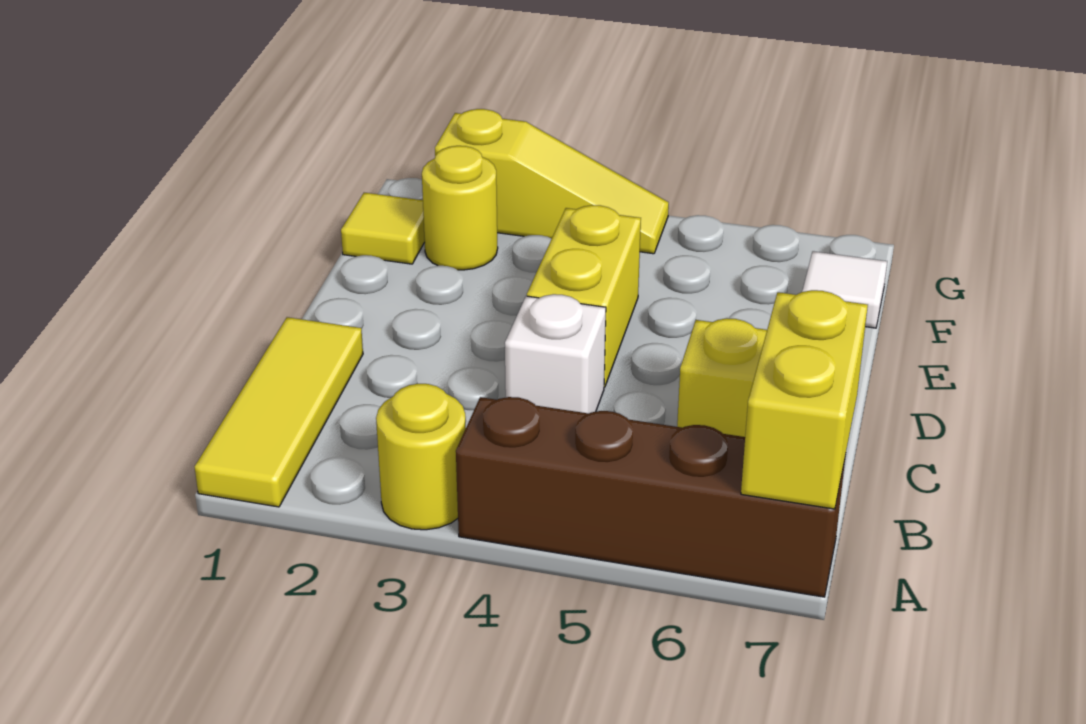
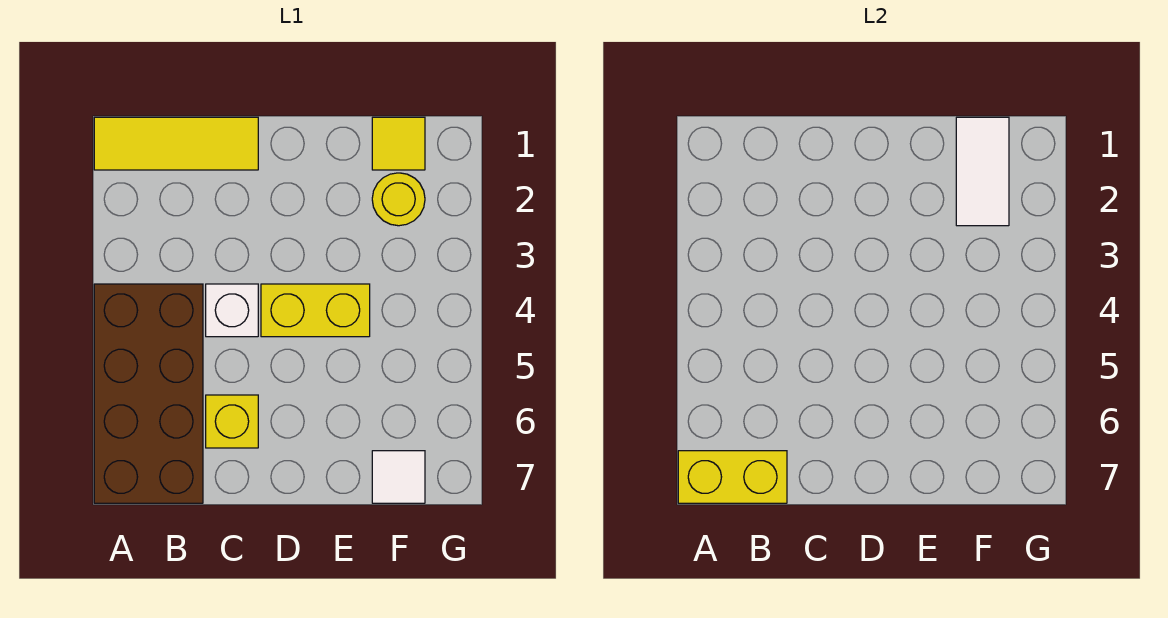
yellow round brick A3 level 1 -> none
brown brick A4:A7 level 1 -> brown brick A4:B7 level 1
none -> white tile F1:F2 level 2
yellow slope G2:G4 level 1 top 2 -> none

